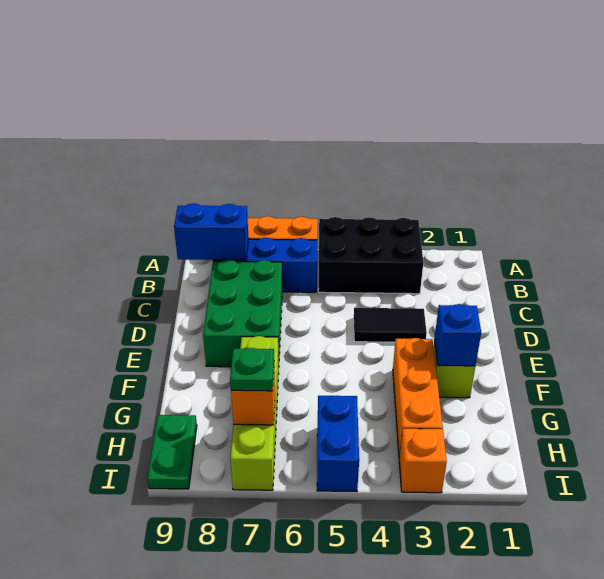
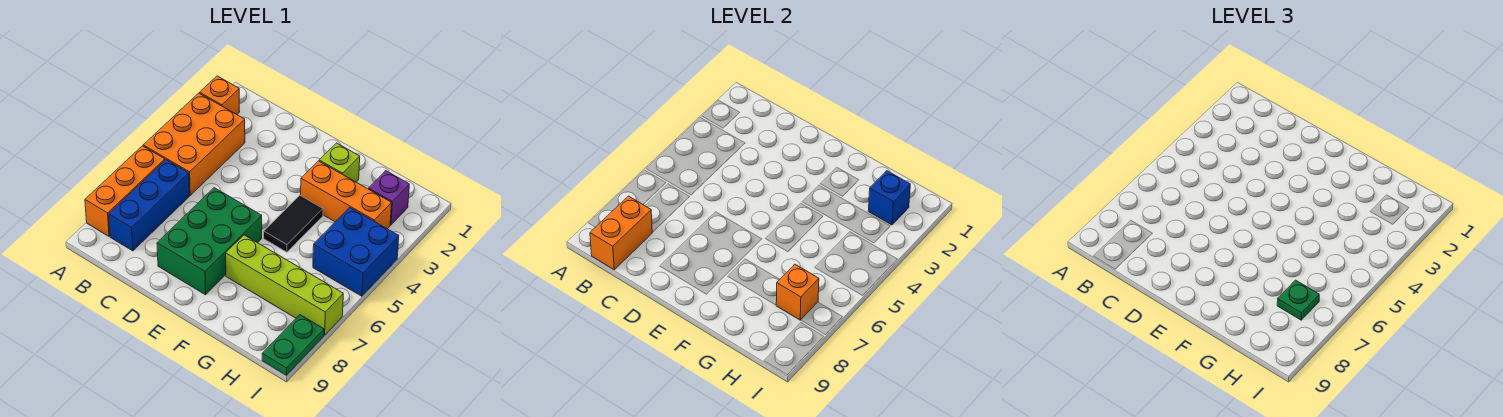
black brick A3:B5 level 1 -> orange brick A3:B5 level 1
blue brick B8:B9 level 2 -> orange brick B8:B9 level 2
green brick C7:E8 level 1 -> green brick D6:E8 level 1
black tile D3:D4 level 1 -> black tile F4:F5 level 1
blue brick F2 level 2 -> blue brick H2 level 2
none -> purple brick H2 level 1
blue brick H5:I5 level 1 -> blue brick H4:I5 level 1
green plate H9:I9 level 1 -> green plate I8:I9 level 1
orange brick I3 level 1 -> orange brick A2 level 1

